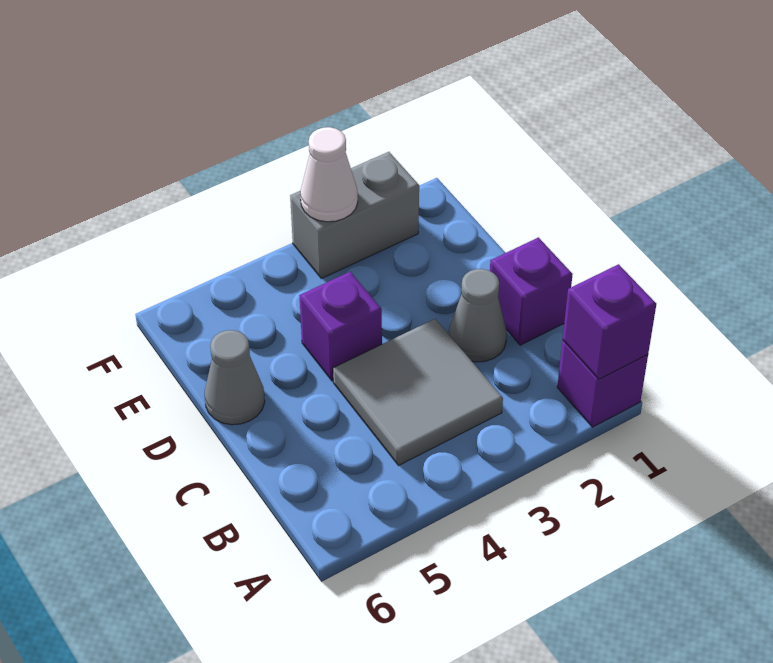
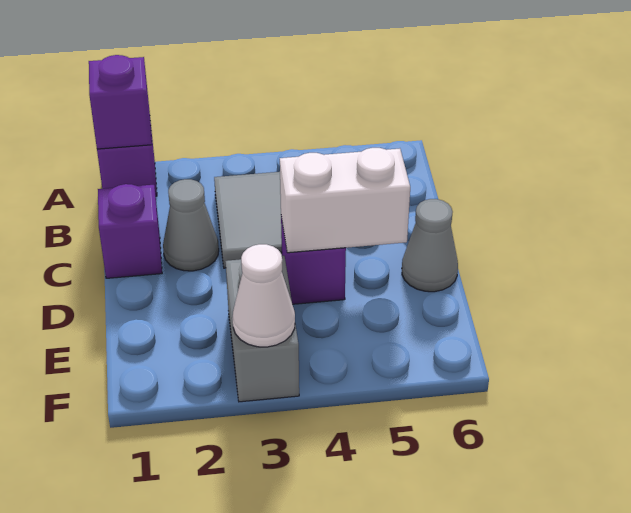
none -> white brick D4:D5 level 2
grey brick F2:F3 level 1 -> grey brick E3:F3 level 1

